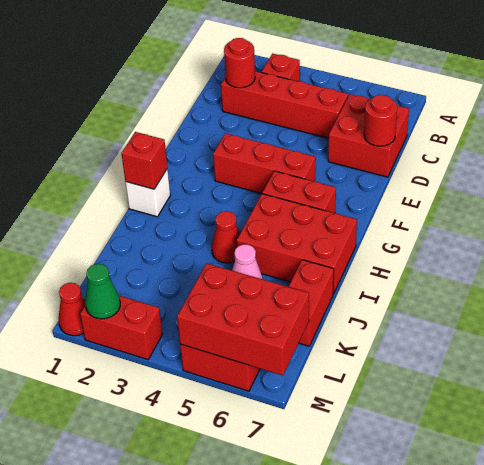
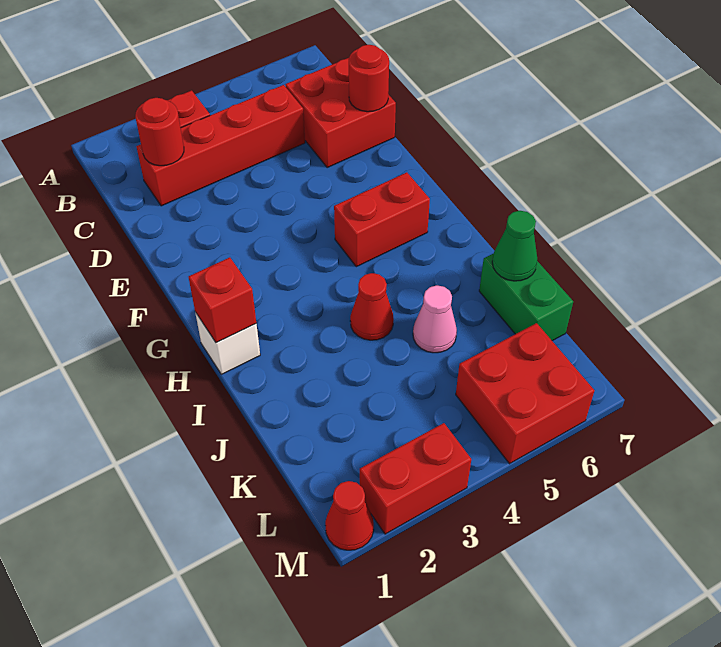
red brick F3:F5 level 1 -> none
red brick H5:I7 level 1 -> none
red brick J7:K7 level 1 -> green brick J7:K7 level 1
red brick L5:M7 level 2 -> none
green cone M2 level 2 -> green cone J7 level 2

